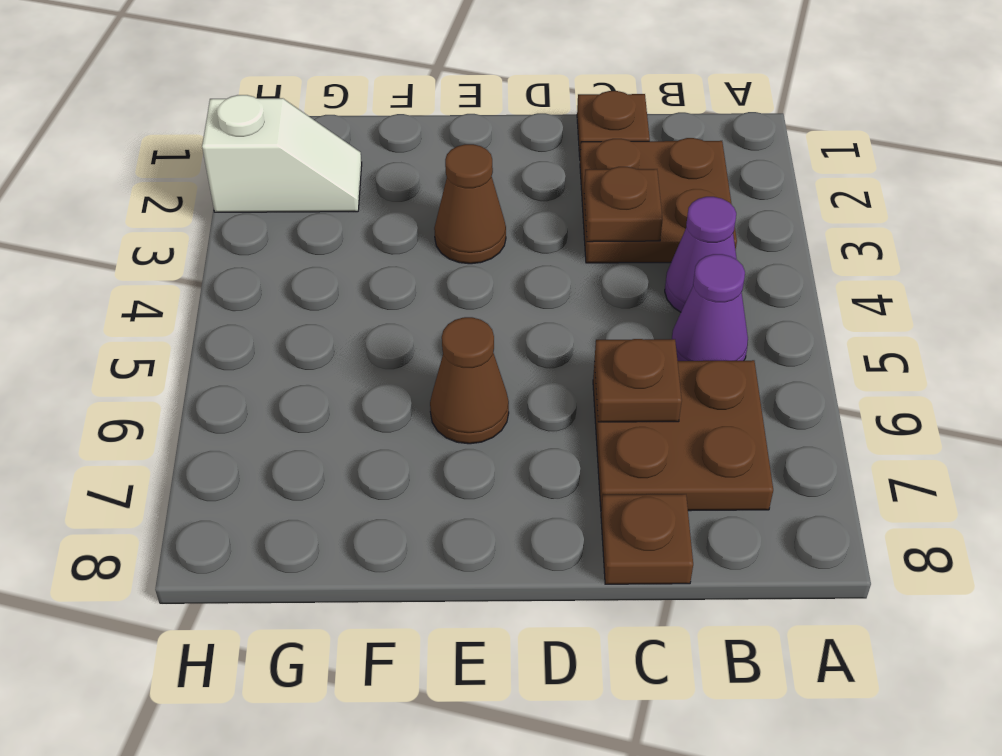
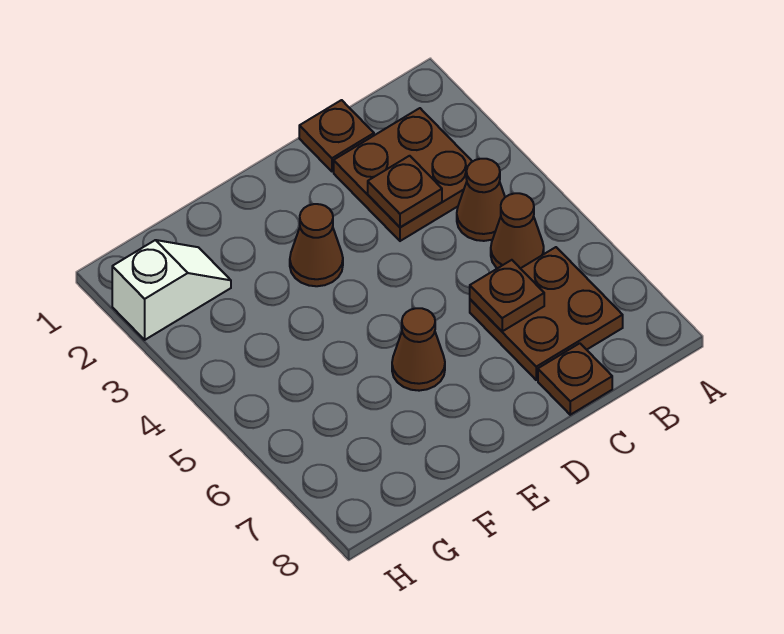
purple cone B4 level 1 -> brown cone B4 level 1
purple cone B5 level 1 -> brown cone B5 level 1

